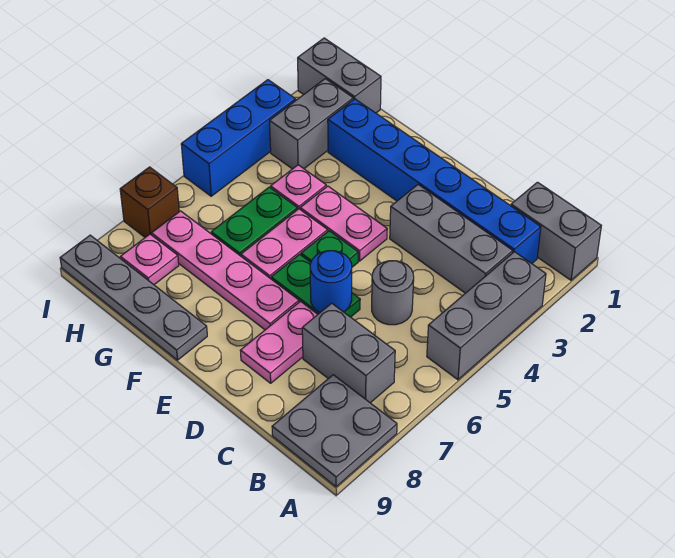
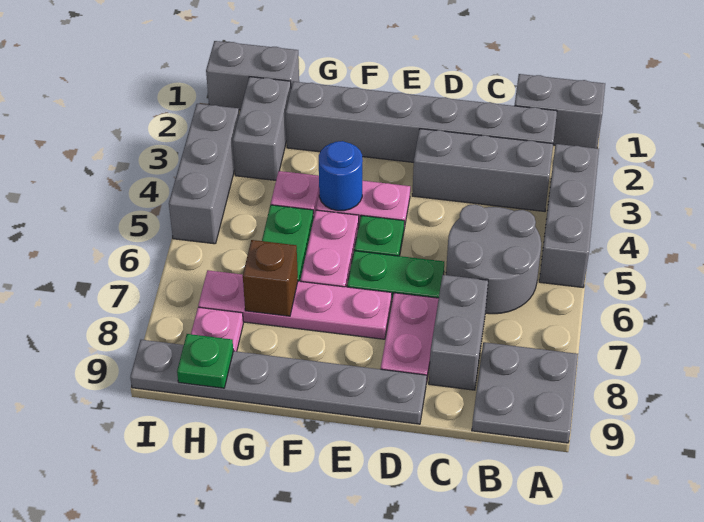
blue brick B2:G2 level 1 -> grey brick B2:G2 level 1
grey brick B7:C7 level 1 -> grey brick C7:C8 level 1
grey round brick C5 level 1 -> grey round brick B5:C6 level 1
blue round brick D6 level 2 -> blue round brick F4 level 2
grey plate F9:I9 level 1 -> grey plate D9:I9 level 1
none -> green plate H9 level 2
blue brick I3:I5 level 1 -> grey brick I3:I5 level 1
brown brick I7 level 1 -> brown brick G7 level 2

